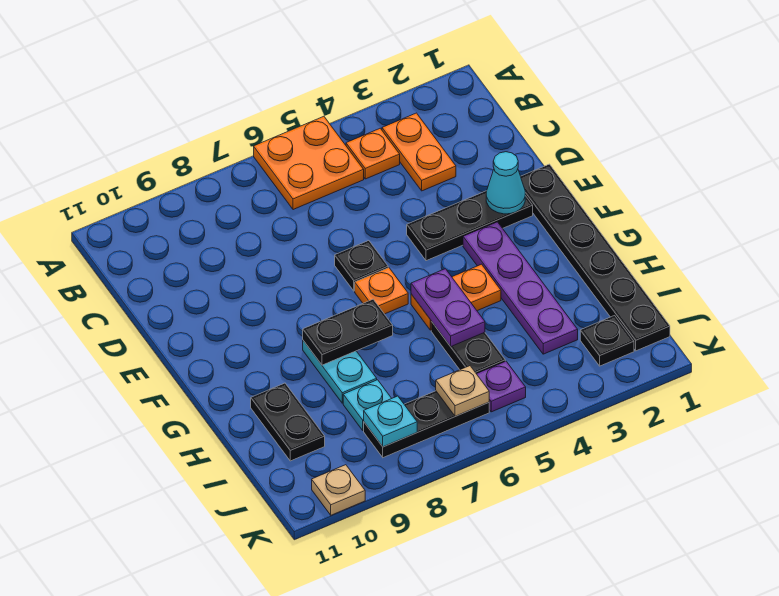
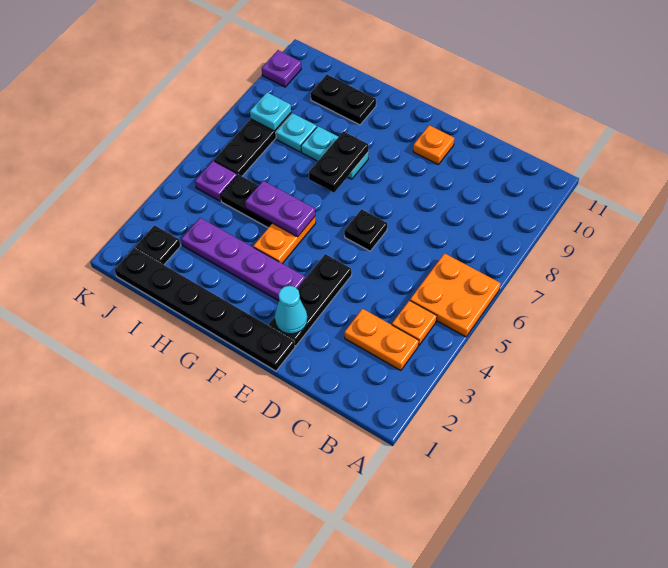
orange plate F6 level 1 -> orange plate E10 level 1
tan plate J6 level 2 -> none
tan plate K10 level 1 -> purple plate K10 level 1

